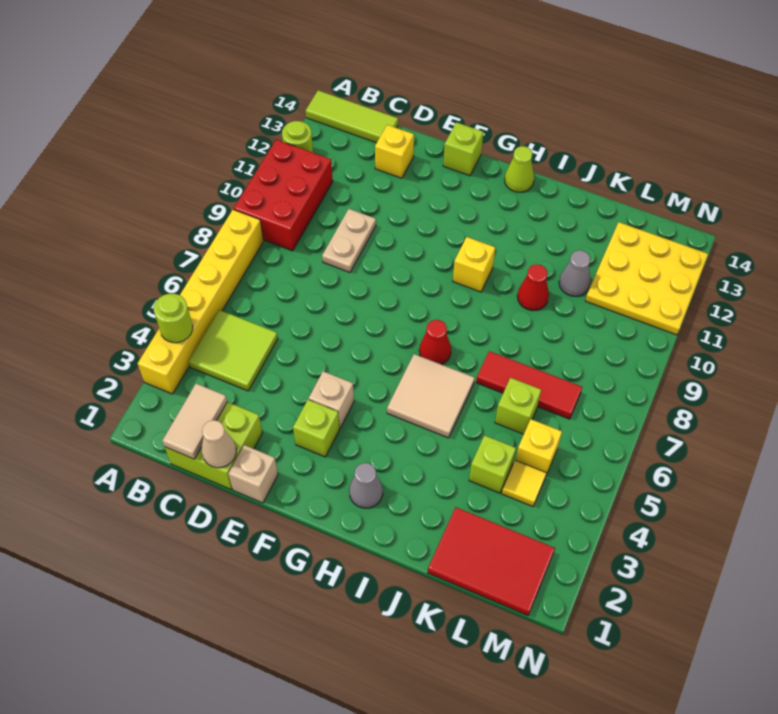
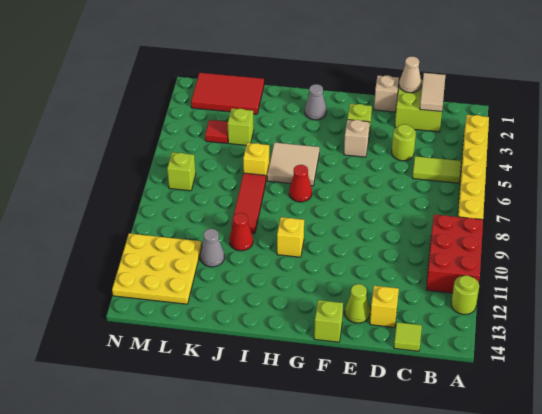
lime round brick A4 level 2 -> lime round brick D4 level 1
lime tile A14:C14 level 1 -> lime tile C14 level 1
lime tile B4:C5 level 1 -> lime tile B5:C5 level 1
tan plate D9:D10 level 1 -> none
lime cone H14 level 1 -> lime cone E13 level 1
red tile J7:L7 level 1 -> red tile J7:J9 level 1
lime brick K6 level 1 -> lime brick M7 level 1
yellow tile L4 level 1 -> red tile L4 level 1
yellow brick L5 level 1 -> yellow brick J6 level 1

